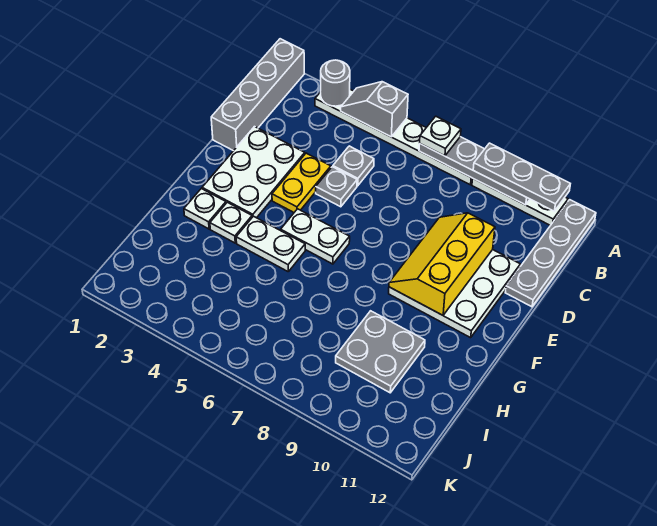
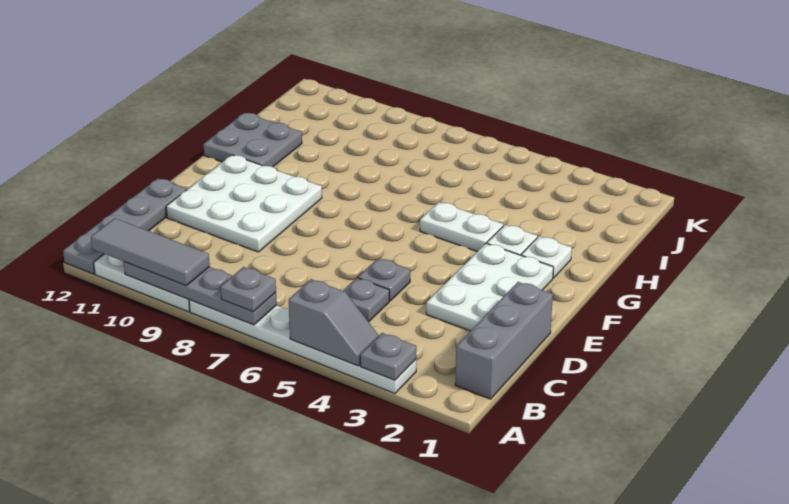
grey brick A1:D1 level 1 -> grey brick B1:D1 level 1
grey round brick A3 level 2 -> grey plate A3 level 2
white plate A7 level 3 -> grey plate A7 level 3
grey plate A9:A11 level 3 -> grey tile A9:A11 level 3
yellow plate D4:E4 level 1 -> none
yellow slope D9:F10 level 2 top 10 -> none
white plate F5:F6 level 1 -> none
grey plate H9:I10 level 1 -> grey plate G11:H12 level 1

